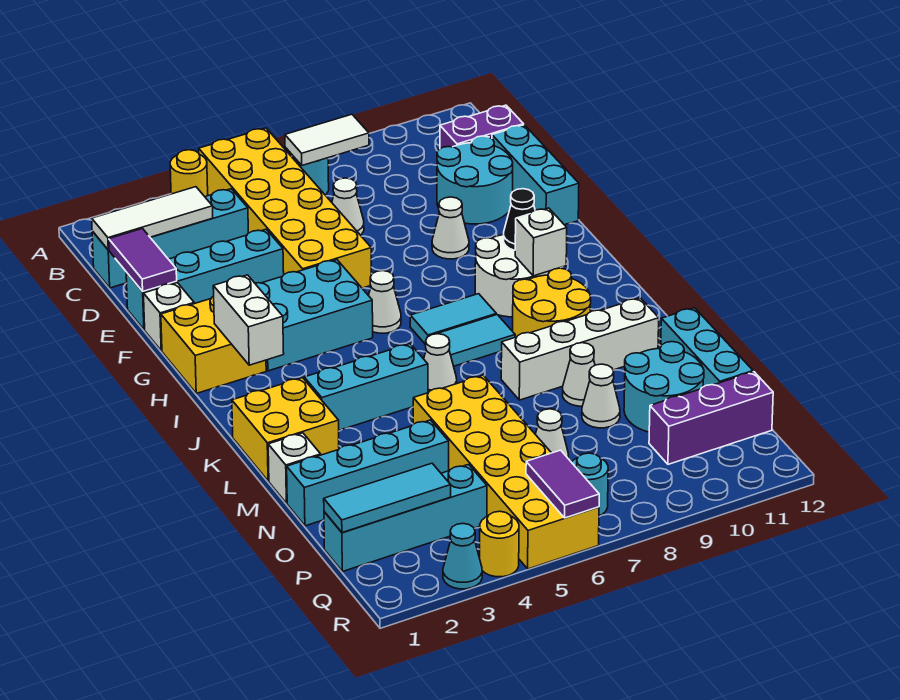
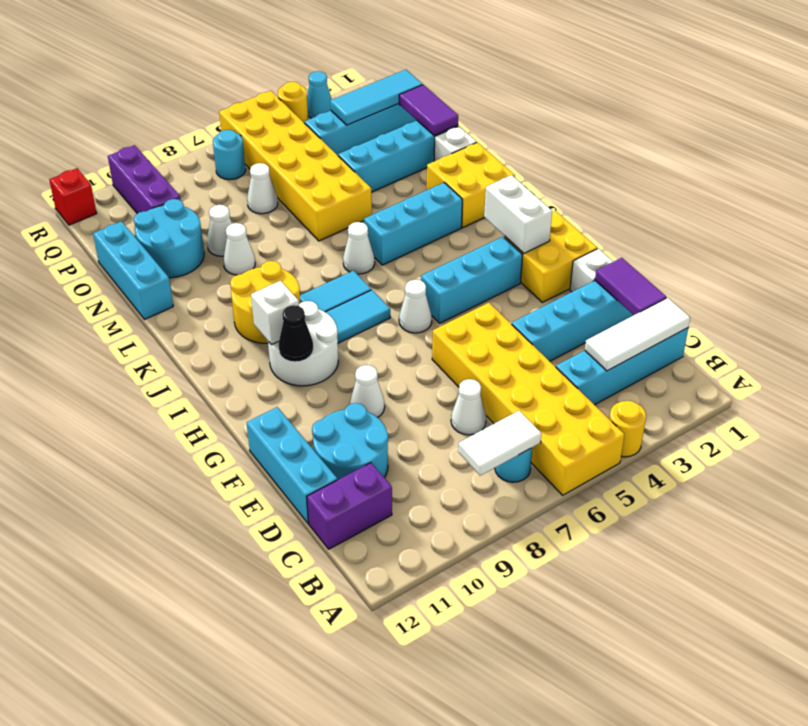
cyan brick G3:H5 level 1 -> cyan brick H3:H5 level 1
white brick L8:L11 level 1 -> none
purple brick P10:P12 level 1 -> purple brick P10:R10 level 1
purple tile Q6:R6 level 2 -> purple tile N1:O1 level 2
none -> red brick R12 level 1

